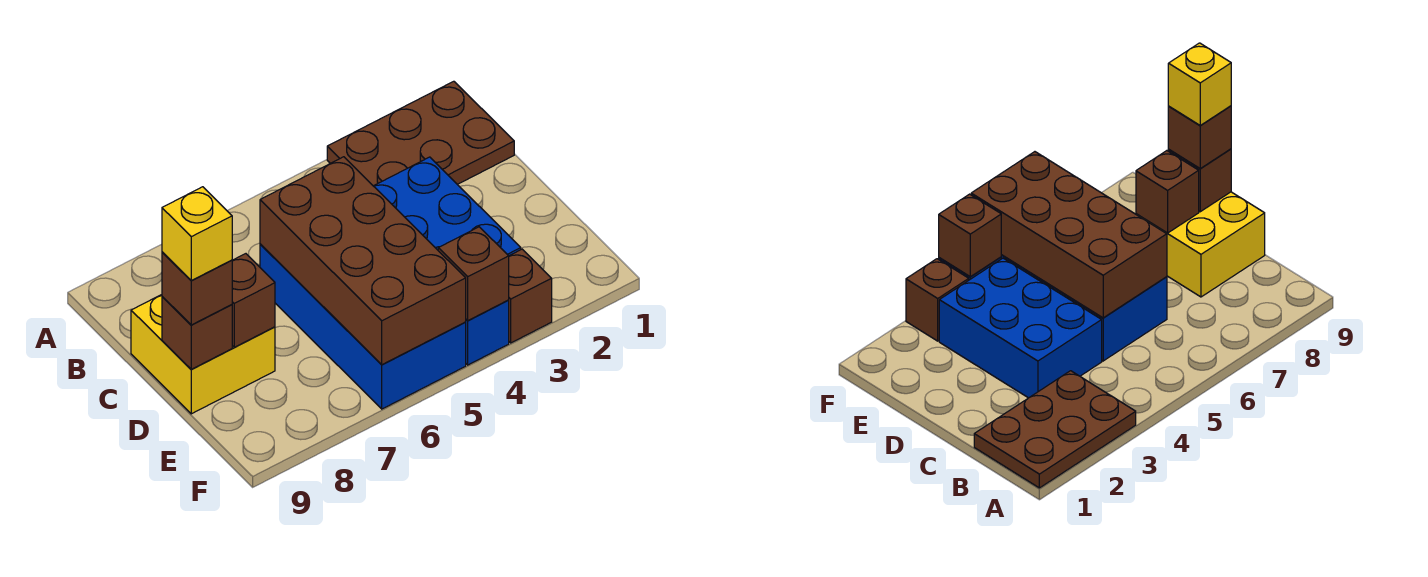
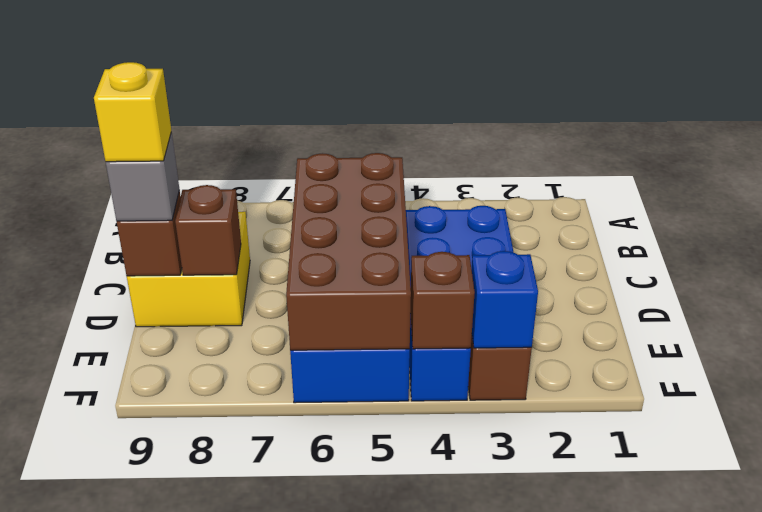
brown plate A1:B3 level 1 -> none
brown brick D9 level 3 -> grey brick D9 level 3
none -> blue brick F3 level 2

